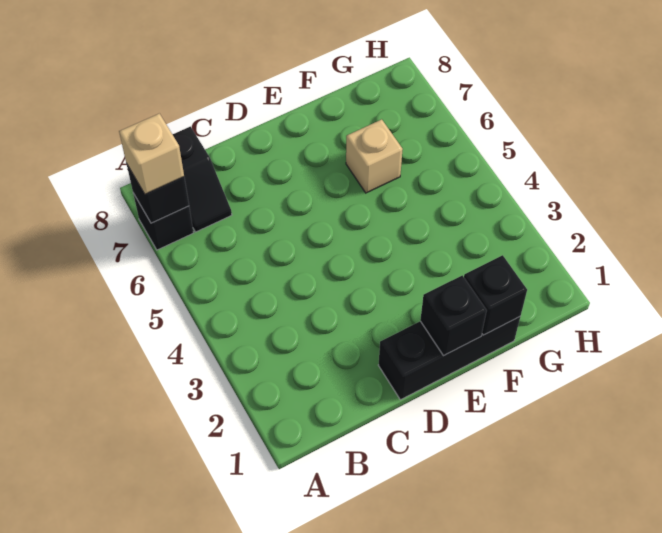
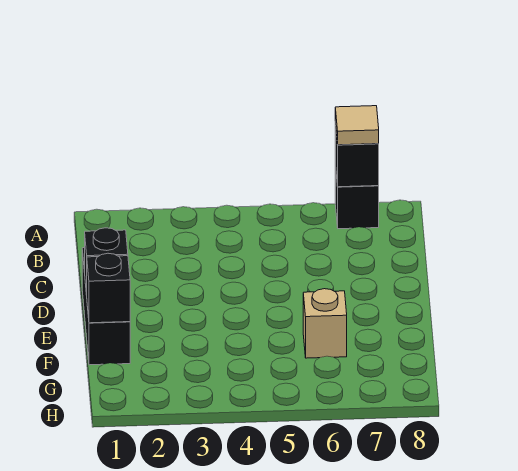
tan brick A7 level 3 -> tan tile A7 level 3
black slope B7:B8 level 1 top 8 -> none

